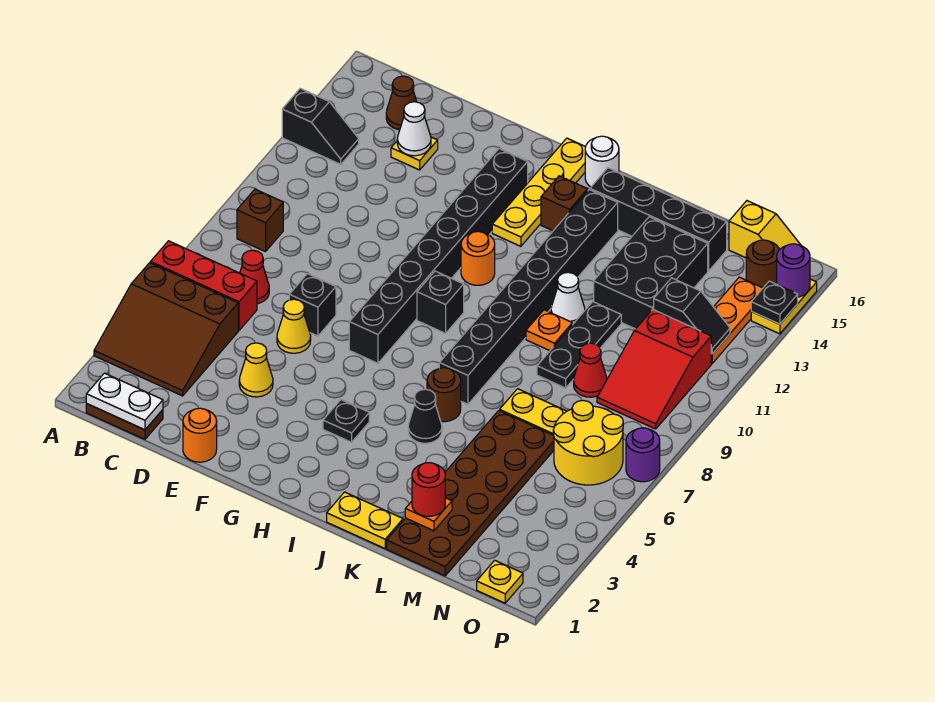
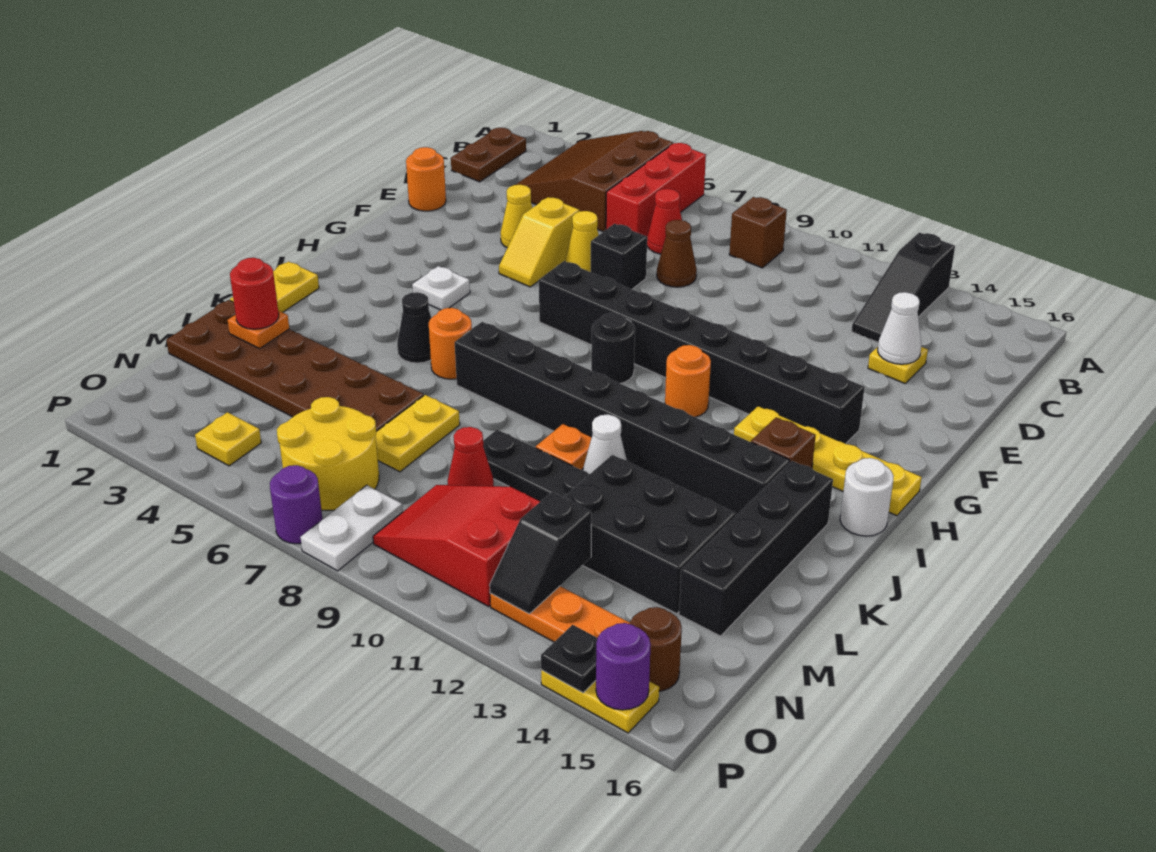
black slope A13:B13 level 1 top A -> black slope A13:C13 level 1 top A
white plate B1:C1 level 2 -> white plate O8:P8 level 1
brown cone C15 level 1 -> brown cone D8 level 1
black plate H4 level 1 -> white plate H4 level 1
black brick H9 level 1 -> black round brick H9 level 1
brown round brick J6 level 1 -> orange round brick J6 level 1
yellow slope N16:O16 level 1 top N -> yellow slope E5:F5 level 1 top E
yellow plate O1 level 1 -> yellow plate O4 level 1

